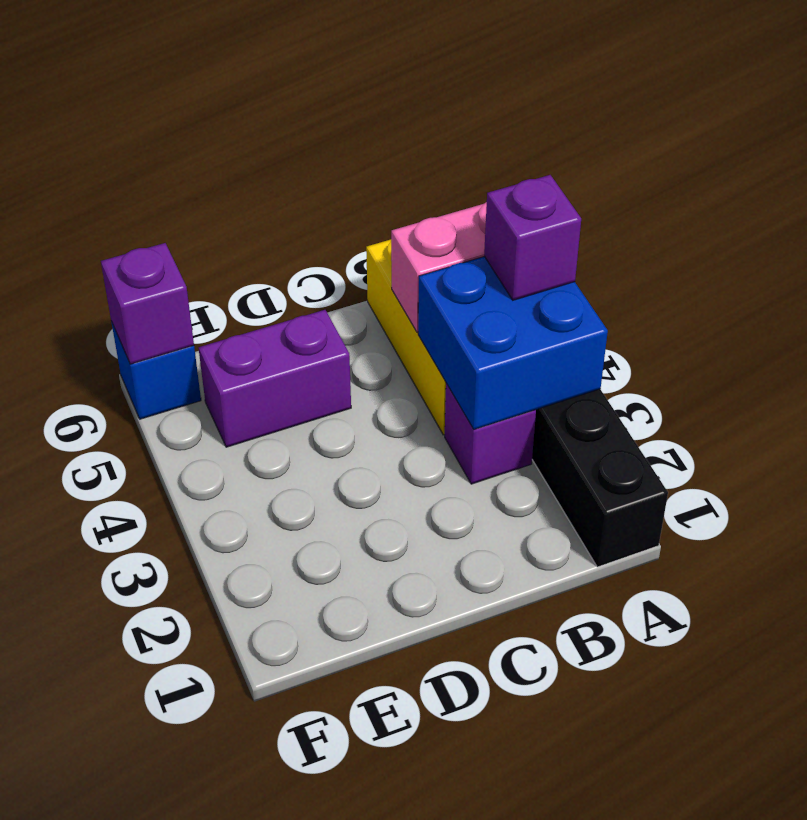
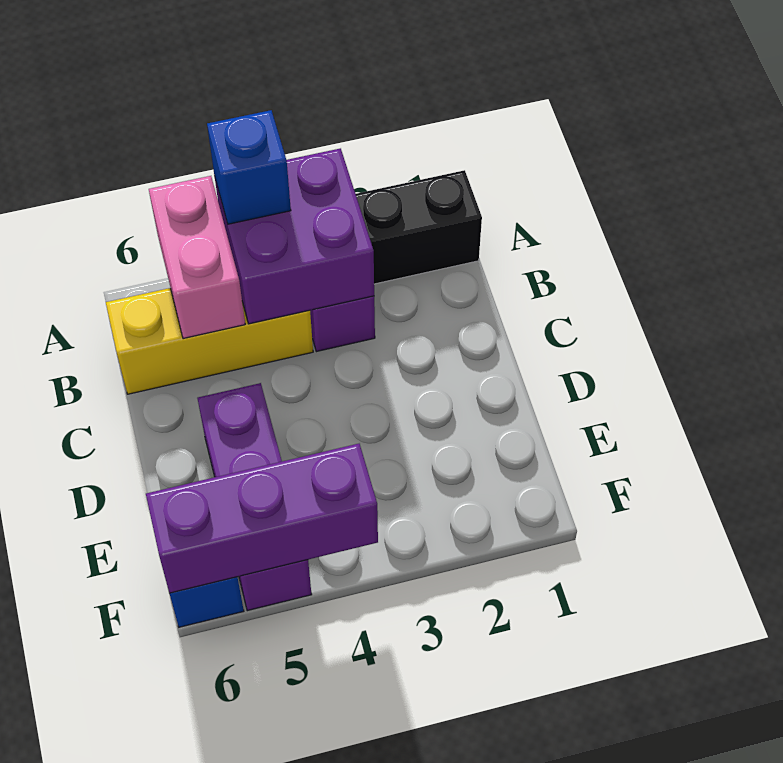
blue brick A3:B4 level 2 -> purple brick A3:B4 level 2
purple brick A4 level 3 -> blue brick A4 level 3
purple brick D5:E5 level 1 -> purple brick D5:F5 level 1
purple brick F6 level 2 -> purple brick F4:F6 level 2

